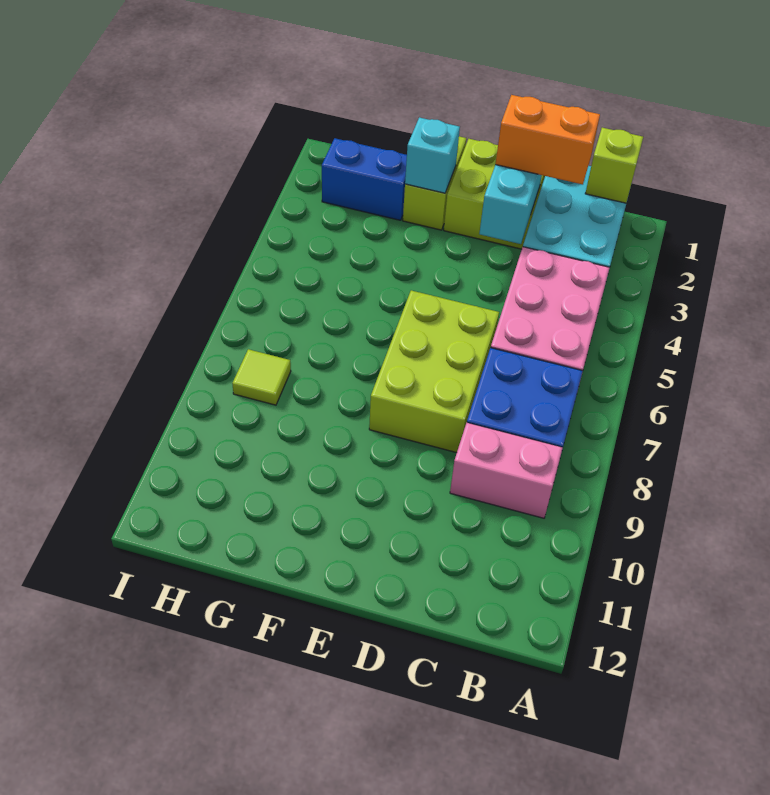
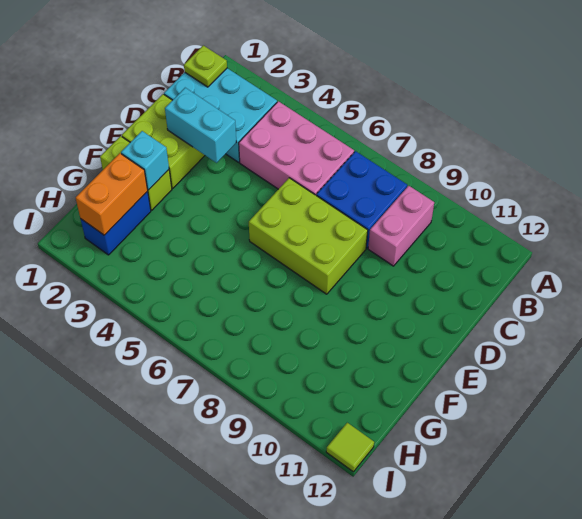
lime brick B1 level 2 -> lime plate B1 level 2
orange brick C2:D2 level 3 -> orange brick G2:H2 level 2
lime tile H8 level 1 -> lime tile I12 level 1

